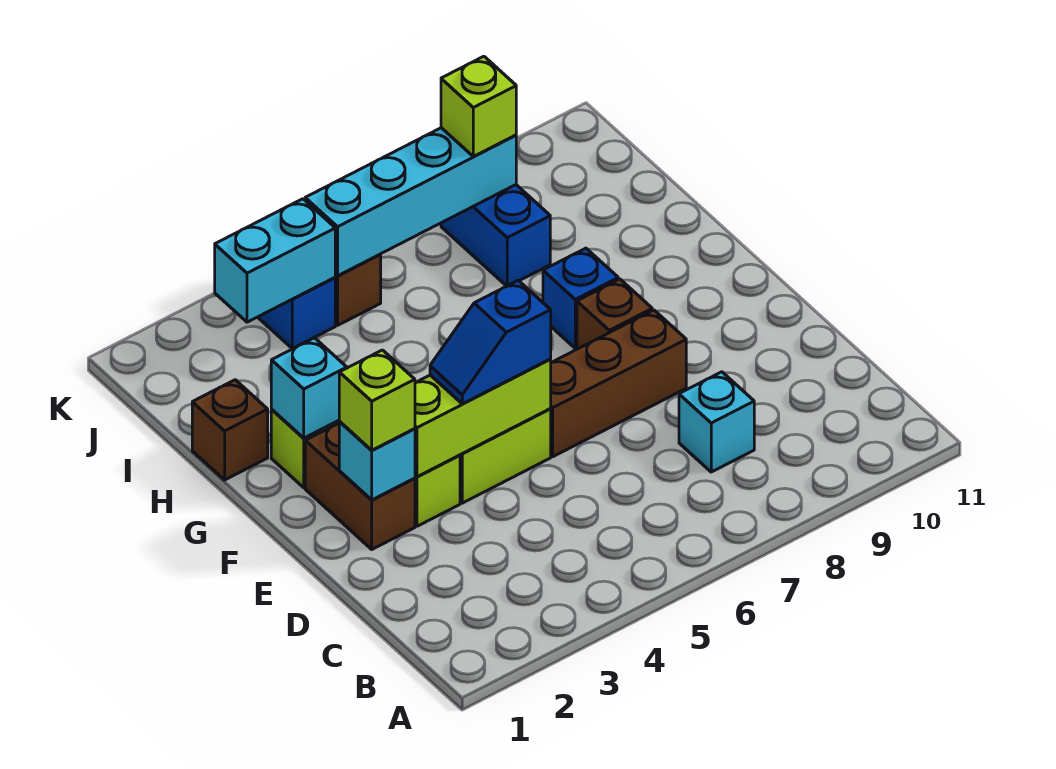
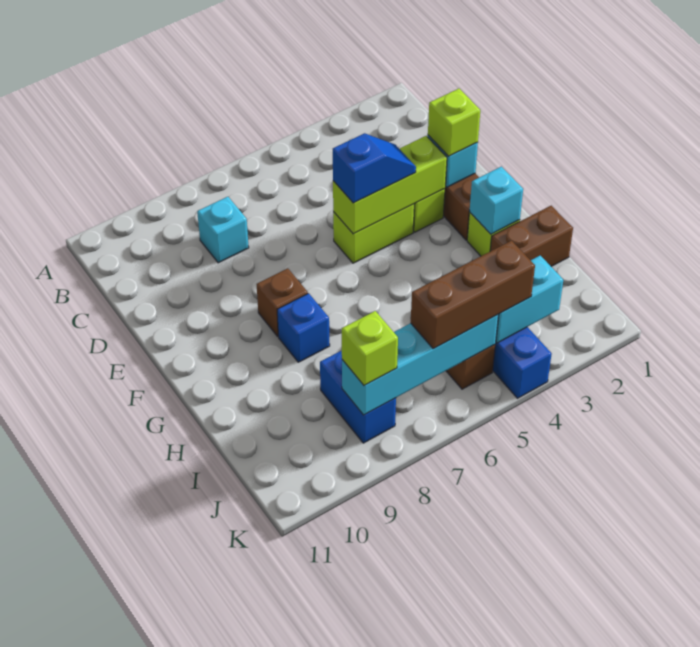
brown brick E6:E8 level 1 -> brown brick J4:J6 level 3
brown brick H1 level 1 -> brown brick H1:H2 level 1

